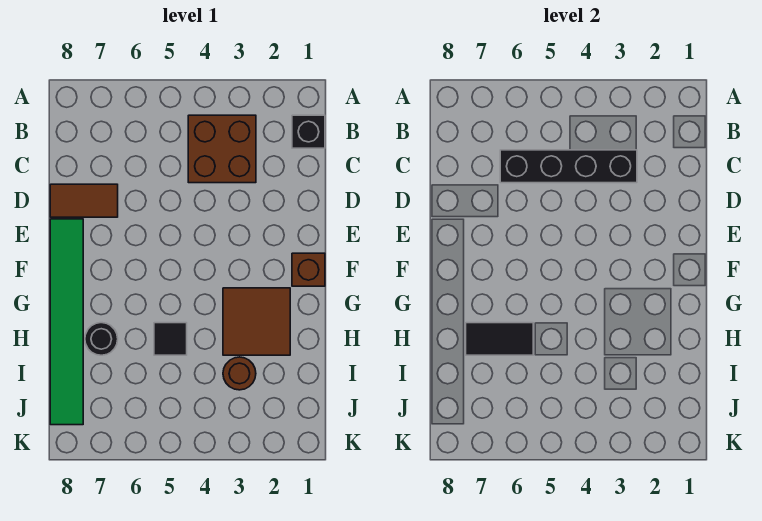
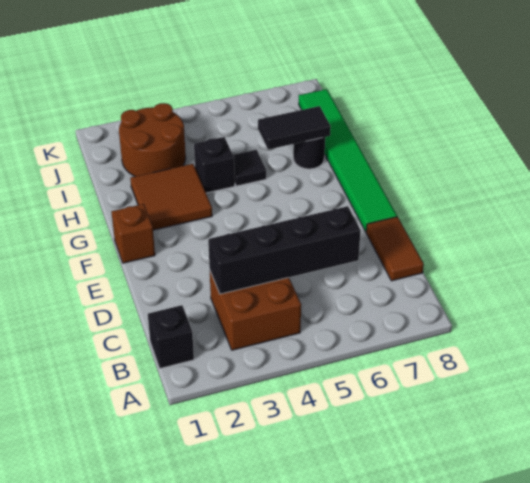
brown tile D7:D8 level 1 -> brown tile C8:D8 level 1
none -> black brick H4 level 1
brown round brick I3 level 1 -> brown round brick I2:J3 level 1

